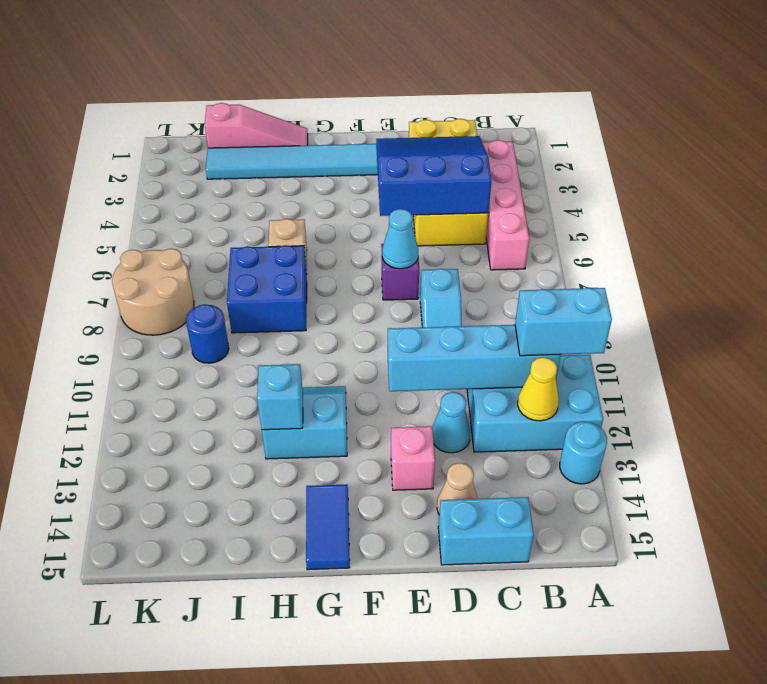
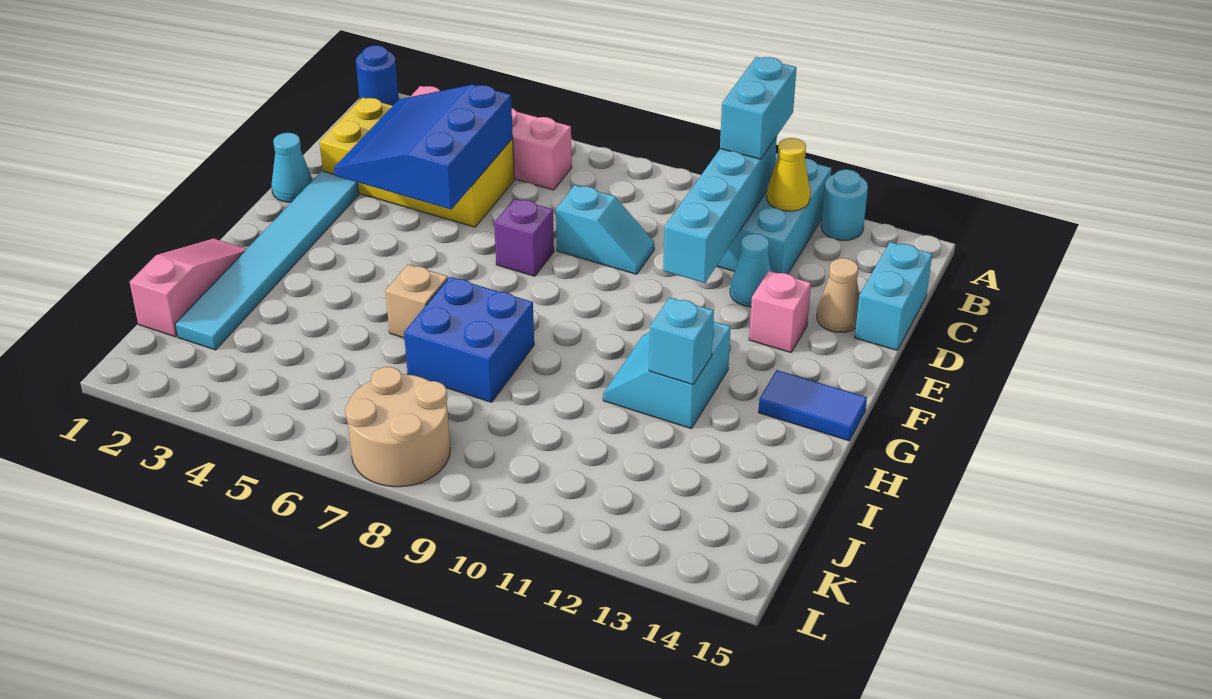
cyan cone E7 level 2 -> cyan cone E1 level 1
blue round brick J9 level 1 -> blue round brick A1 level 1

